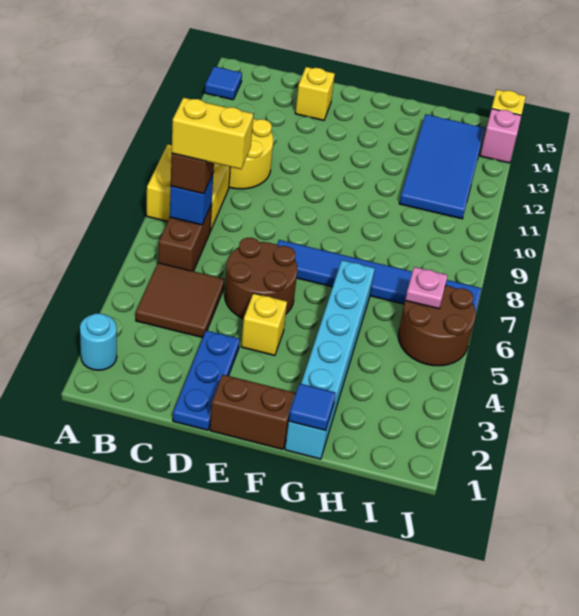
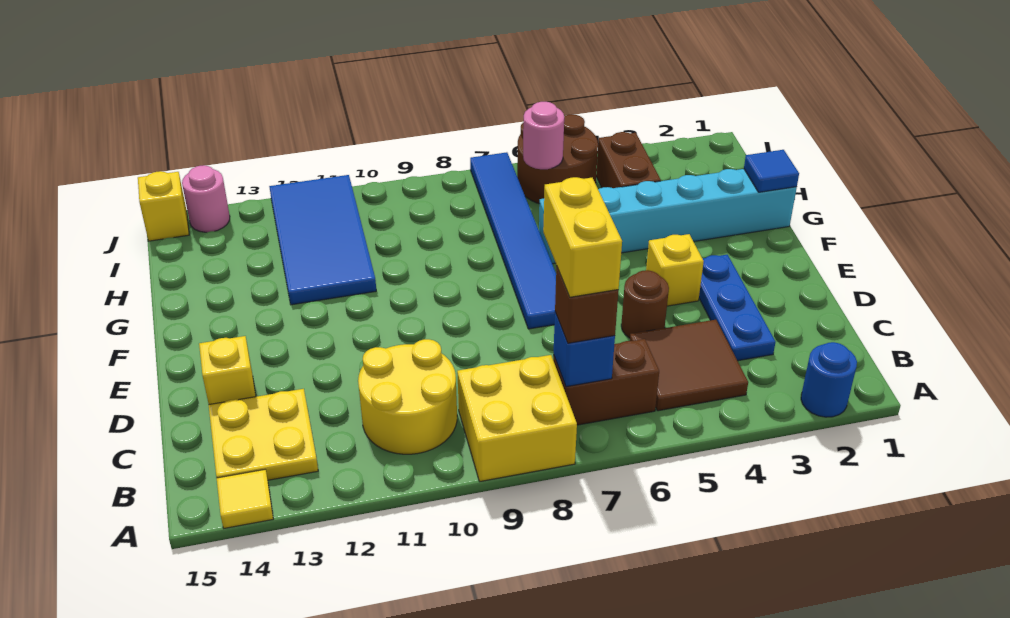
cyan round brick A2 level 1 -> blue round brick A2 level 1
blue tile A14 level 1 -> yellow tile A14 level 1
none -> yellow plate B13:C14 level 1
blue plate D1:D3 level 1 -> blue plate C3:E3 level 1
brown round brick D5:E6 level 1 -> brown round brick D5 level 1
brown brick E1:F1 level 1 -> brown brick H4:I4 level 1
blue tile H11:I14 level 1 -> blue tile G11:J12 level 1
pink plate I6 level 2 -> pink round brick I6 level 2
pink brick J14 level 1 -> pink round brick J14 level 1

